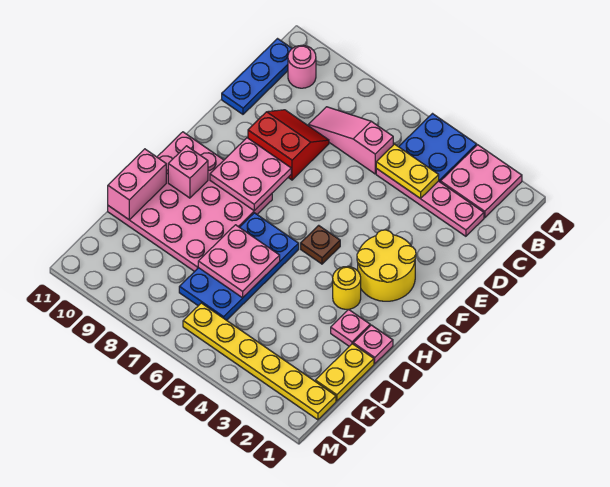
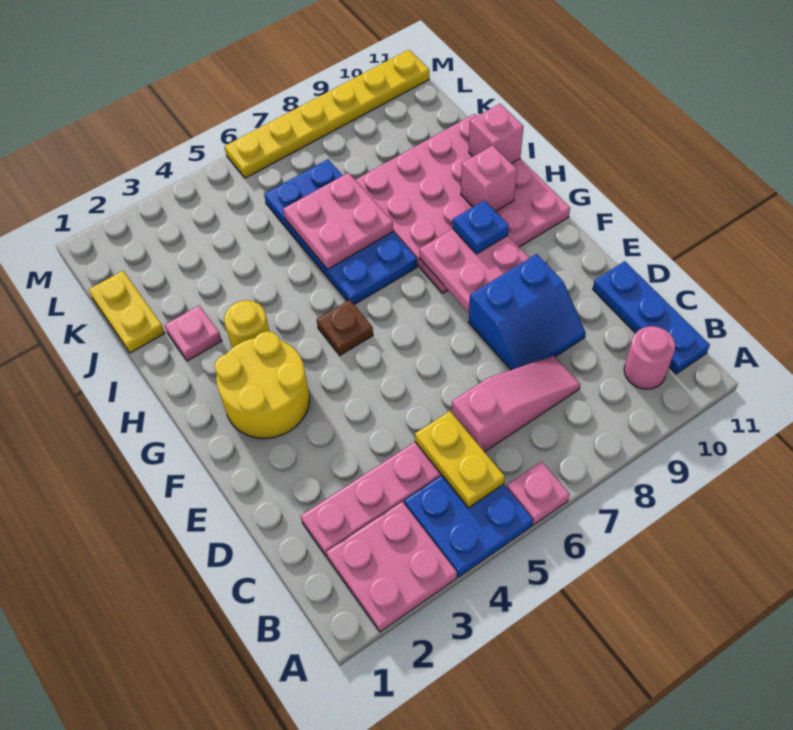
yellow plate C4:C5 level 2 -> yellow plate B5:C5 level 2
red slope D8:E9 level 1 top E -> blue slope D8:E9 level 1 top E
none -> blue plate G9 level 3
pink plate I1 level 1 -> pink plate A6 level 1
pink brick I11:J11 level 2 -> pink brick I11 level 2
yellow plate L1:L6 level 1 -> yellow plate M6:M11 level 1

